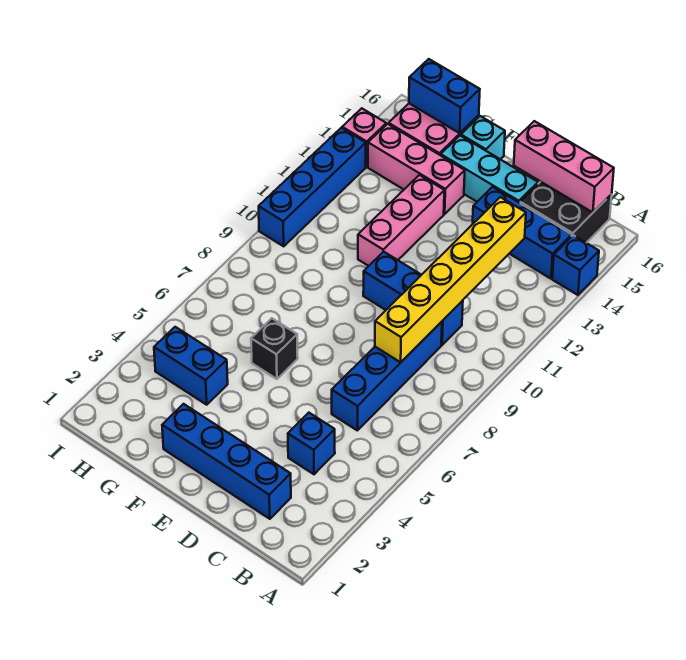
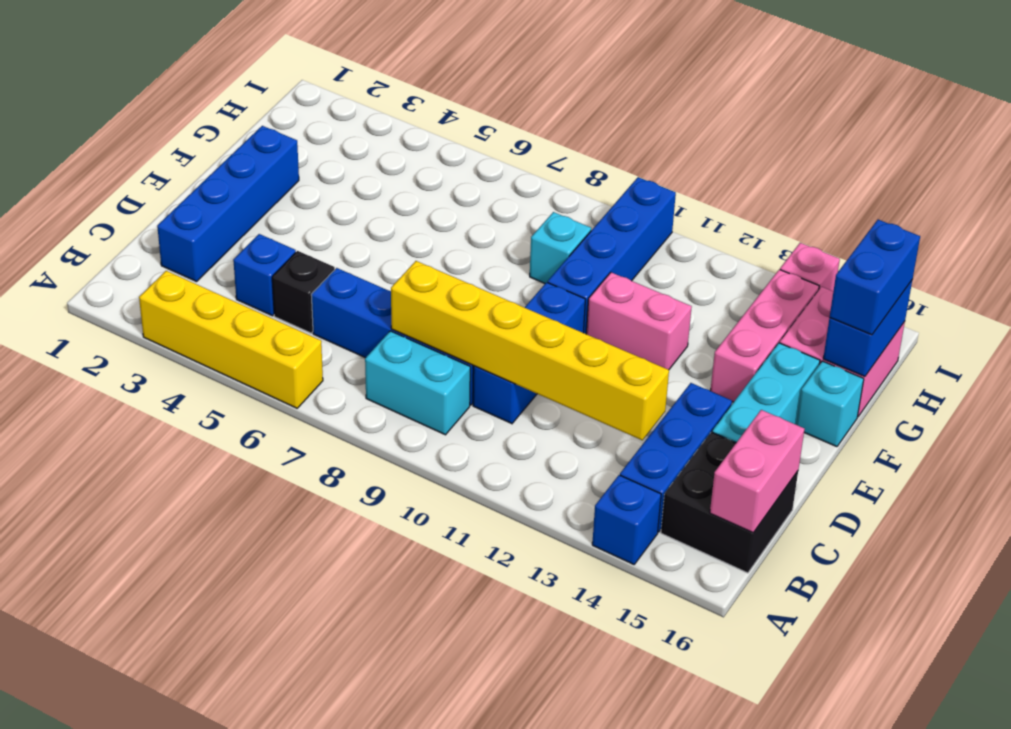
none -> yellow brick A3:A6 level 1
none -> cyan brick B8:B9 level 1
pink brick B16:D16 level 2 -> pink brick B16:C16 level 2
black brick F6 level 1 -> black brick C5 level 1
pink brick F11:F13 level 1 -> pink brick F11:F12 level 1
blue brick G4:H4 level 1 -> blue brick G16:H16 level 3
none -> cyan brick G9 level 1
blue brick I10:I13 level 1 -> blue brick F10:I10 level 1

